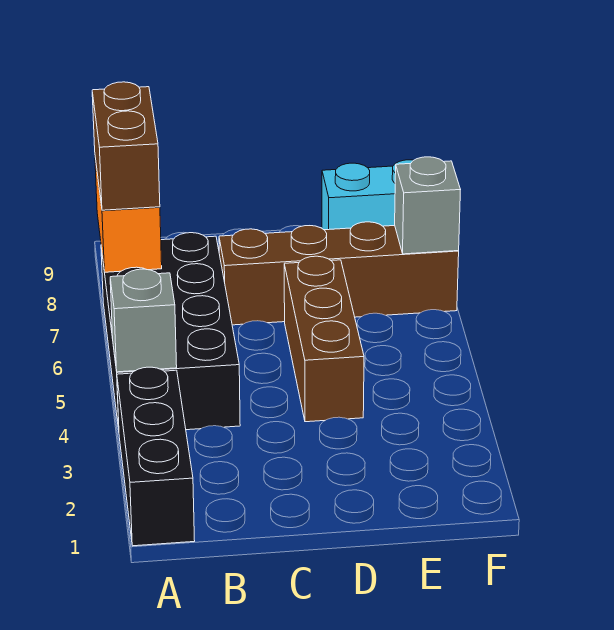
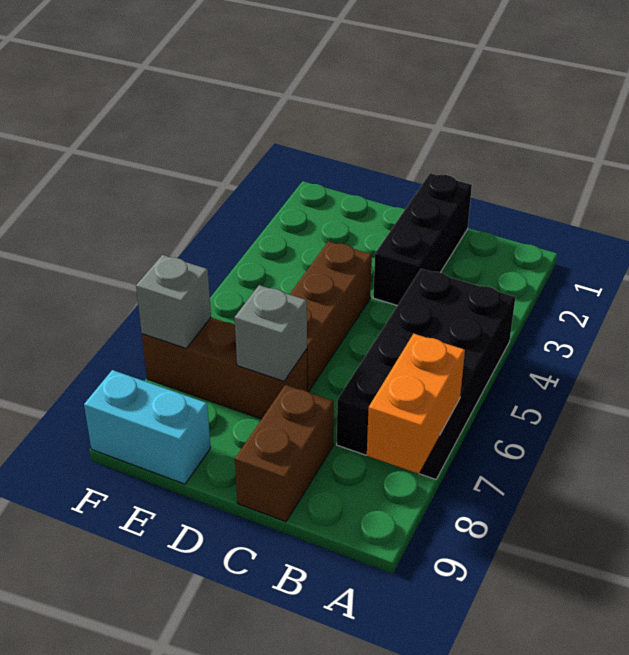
black brick A1:A3 level 1 -> black brick C1:C3 level 1
grey brick A4 level 2 -> grey brick D7 level 2
brown brick A7:A8 level 3 -> brown brick C8:C9 level 1
brown brick C7:F7 level 1 -> brown brick D7:F7 level 1

